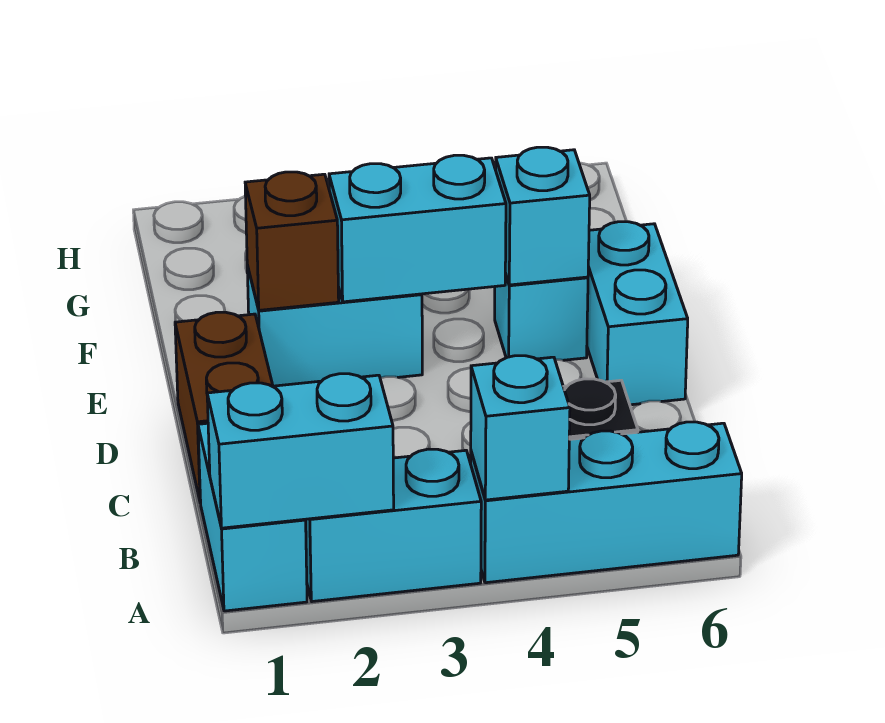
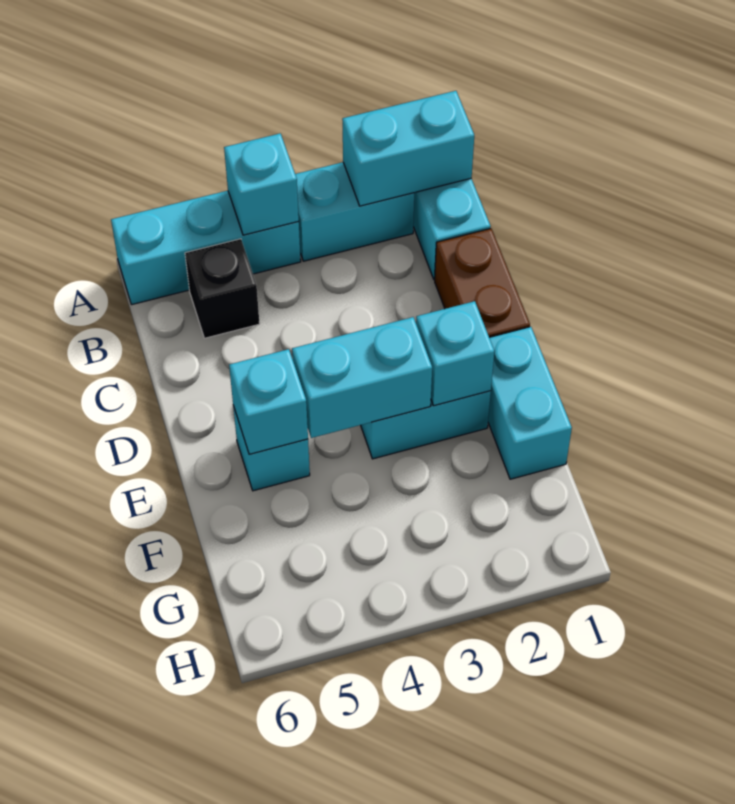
cyan brick D6:E6 level 1 -> cyan brick E1:F1 level 1
brown brick E2 level 2 -> cyan brick E2 level 2

